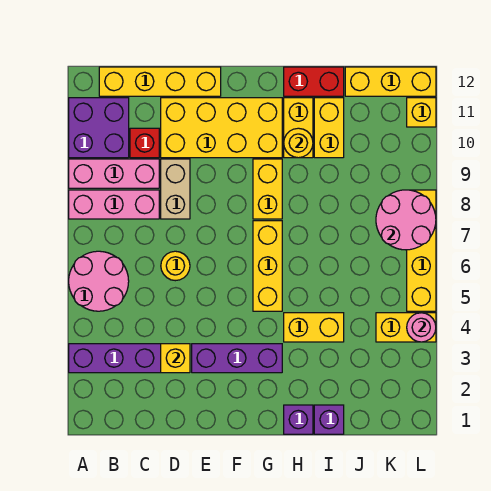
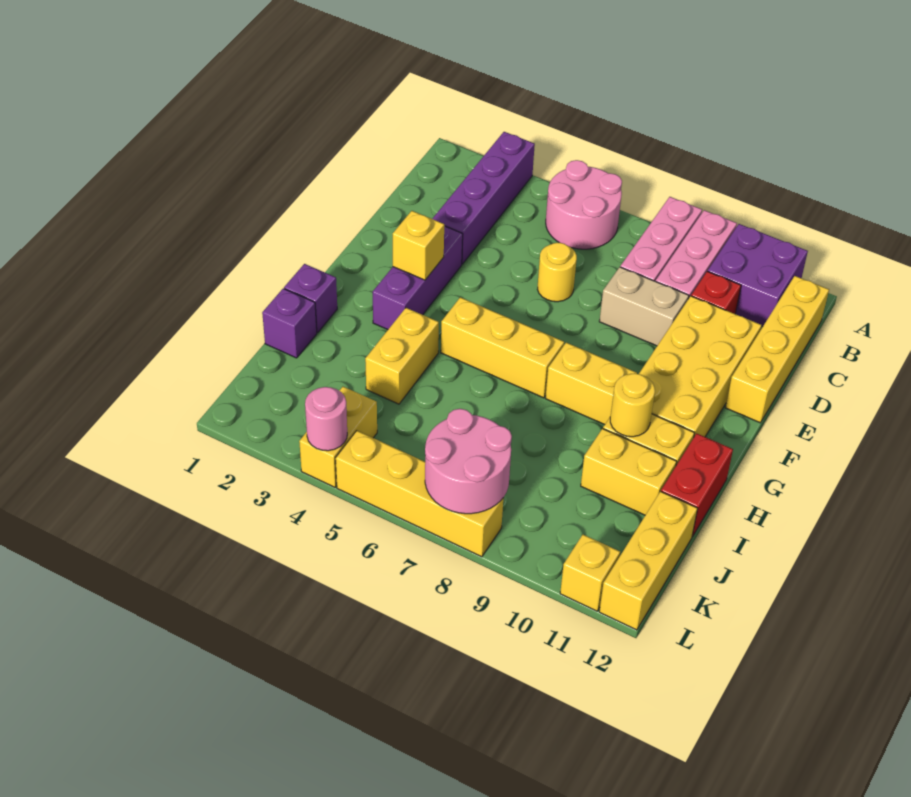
yellow brick D3 level 2 -> yellow brick F3 level 2

